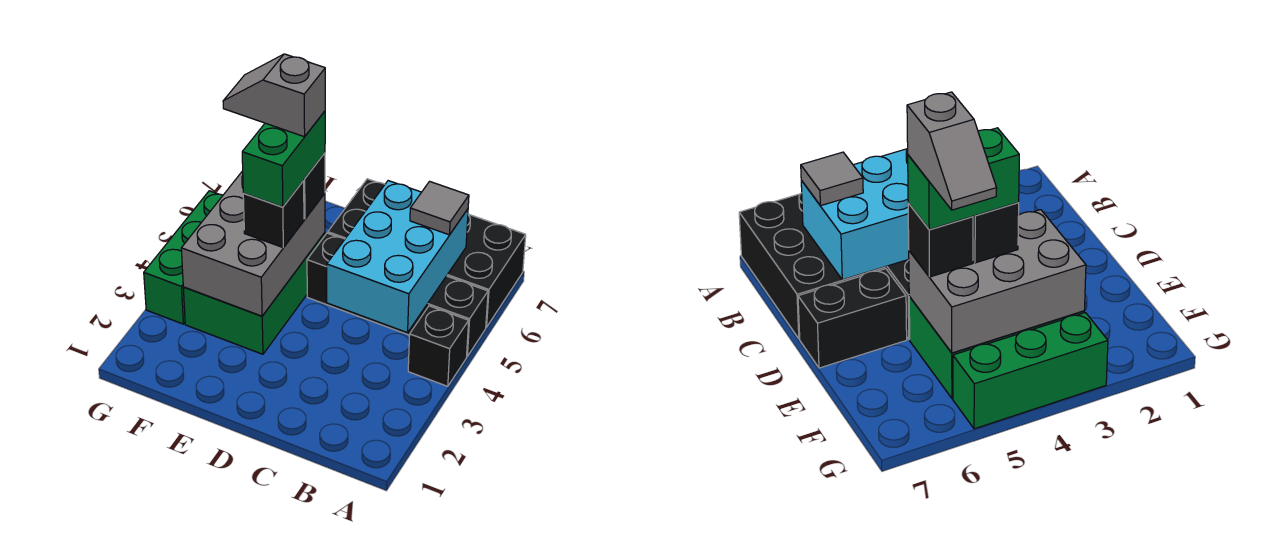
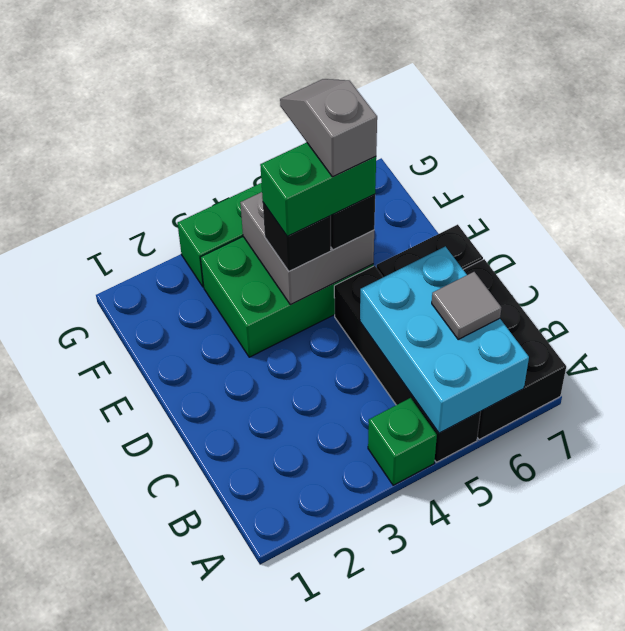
black brick A4 level 1 -> green brick A4 level 1
cyan brick B4:C6 level 2 -> cyan brick A5:C6 level 2
grey brick E3:F5 level 2 -> grey brick E4:F5 level 2

